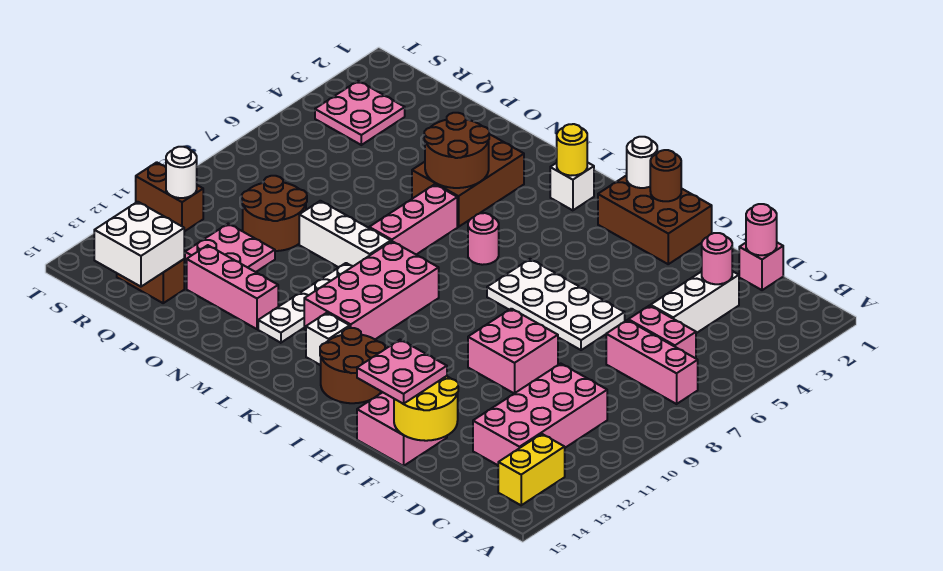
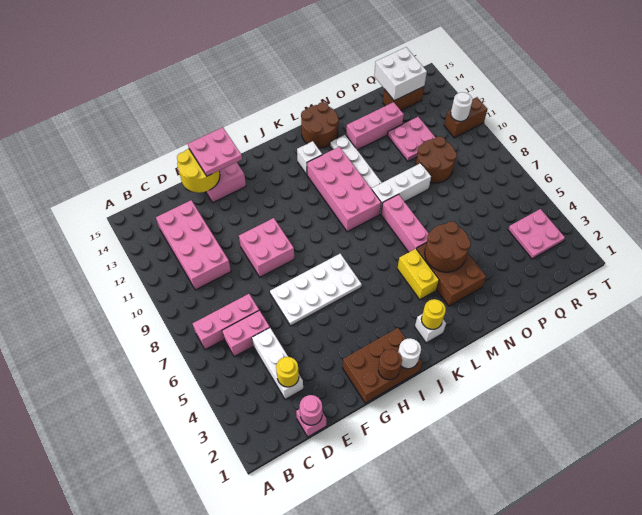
yellow brick B13:B14 level 1 -> yellow brick L4:L5 level 1
pink round brick D3 level 2 -> yellow round brick D3 level 2
brown round brick I13:J14 level 1 -> brown round brick L14:M15 level 1
pink round brick K6 level 1 -> none

